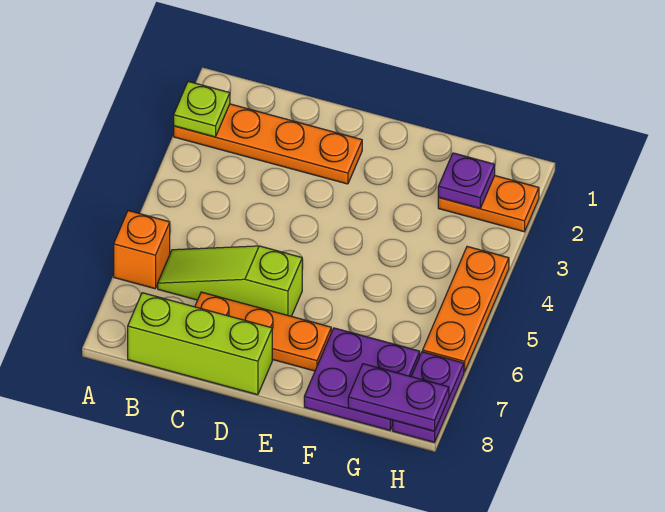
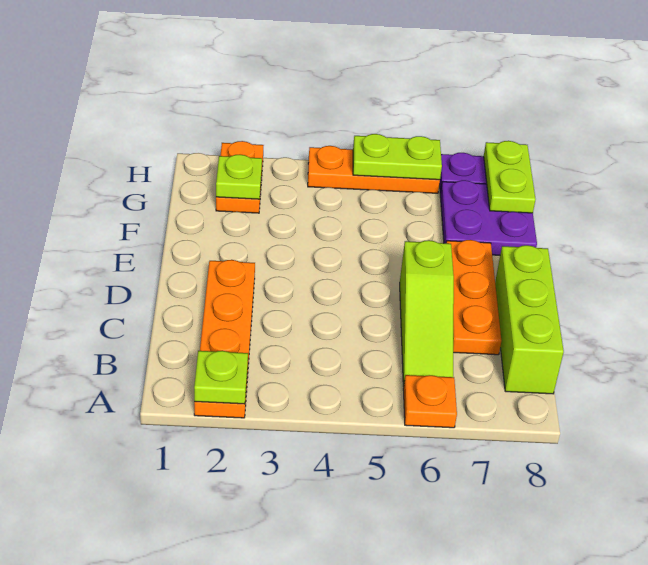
orange brick A6 level 1 -> orange plate A6 level 1
purple plate G2 level 2 -> lime plate G2 level 2
purple plate G8:H8 level 2 -> lime plate G8:H8 level 2
none -> lime plate H5:H6 level 2

